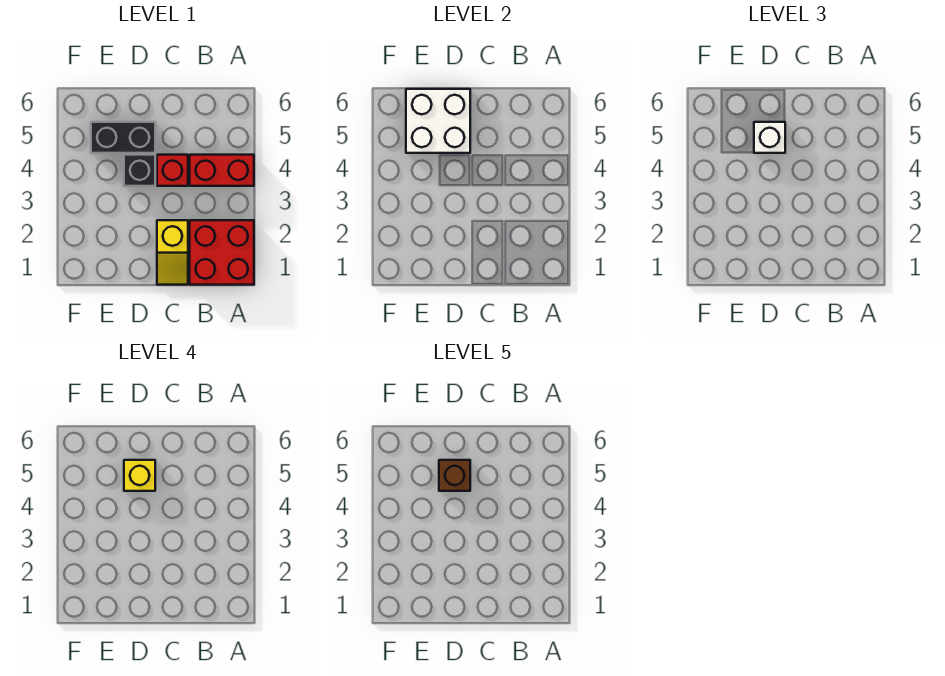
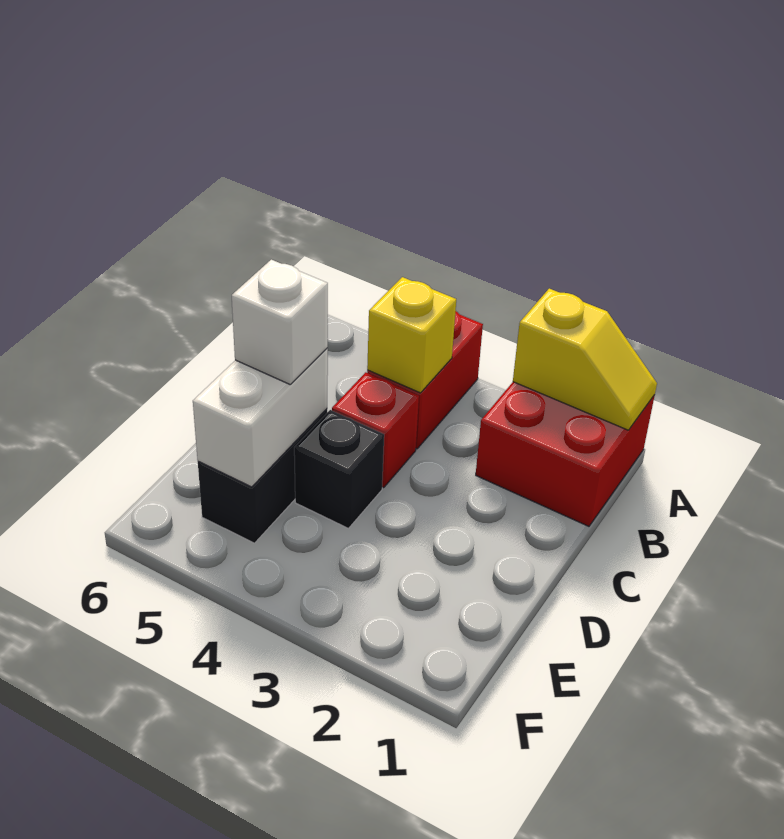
yellow slope C1:C2 level 1 top 2 -> yellow slope A1:A2 level 2 top 2
white brick D5:E6 level 2 -> white brick D5:E5 level 2
yellow brick D5 level 4 -> yellow brick B4 level 2
brown brick D5 level 5 -> none

